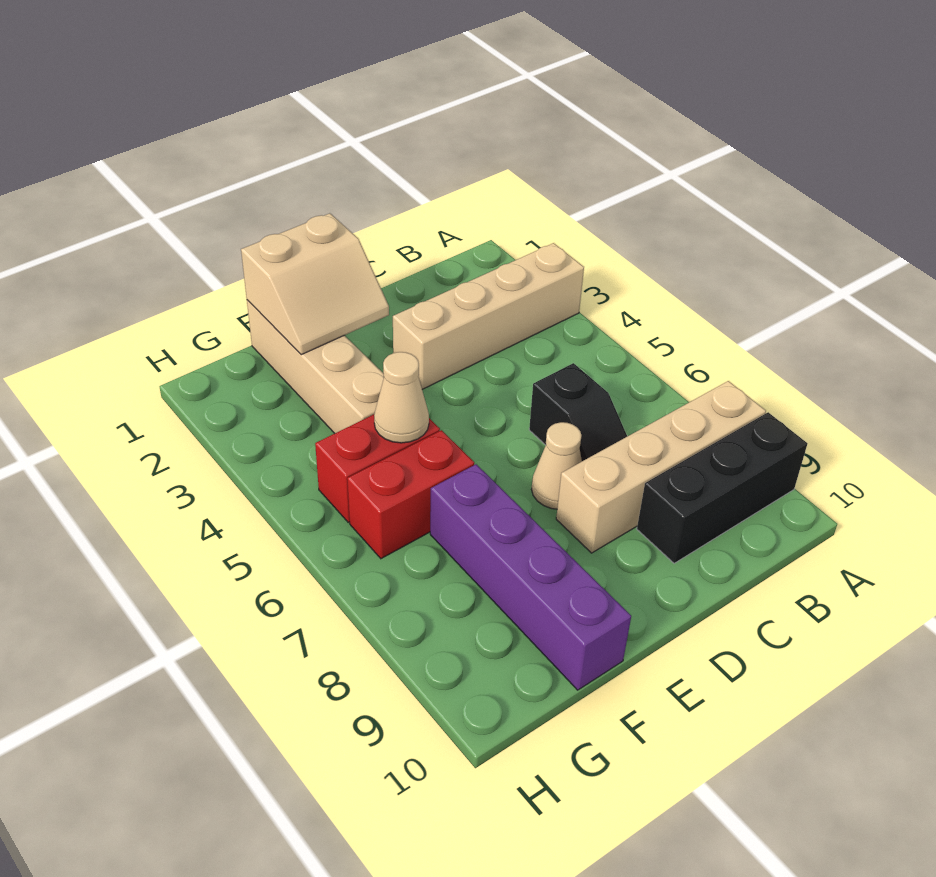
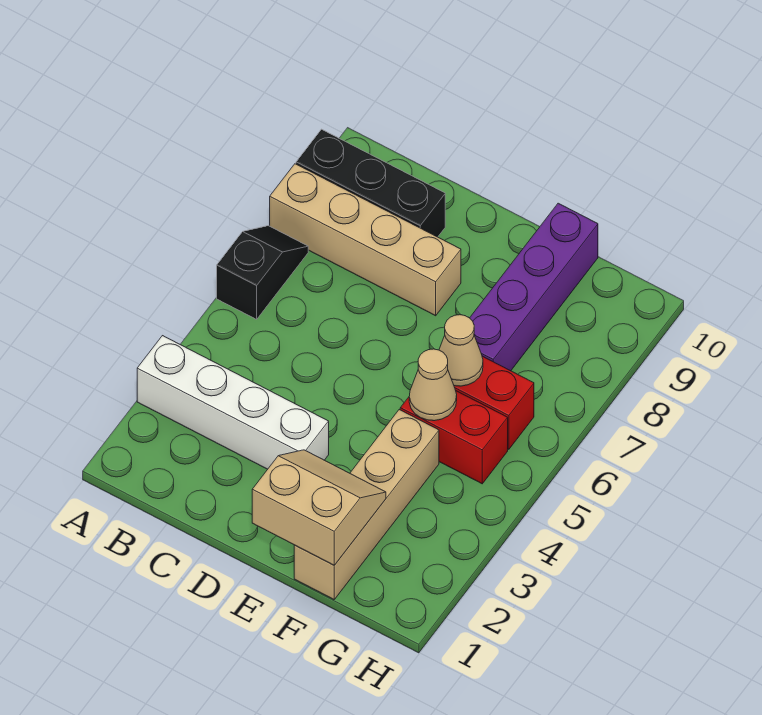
tan brick A3:D3 level 1 -> white brick A3:D3 level 1
black slope C6:C7 level 1 top 6 -> black slope A6:A7 level 1 top 6
tan cone D7 level 1 -> tan cone F6 level 2

